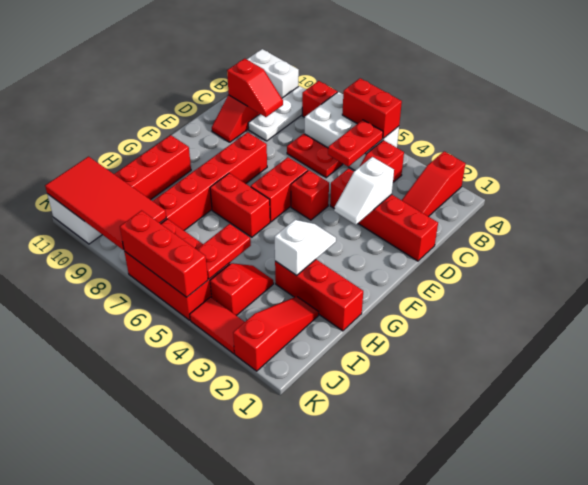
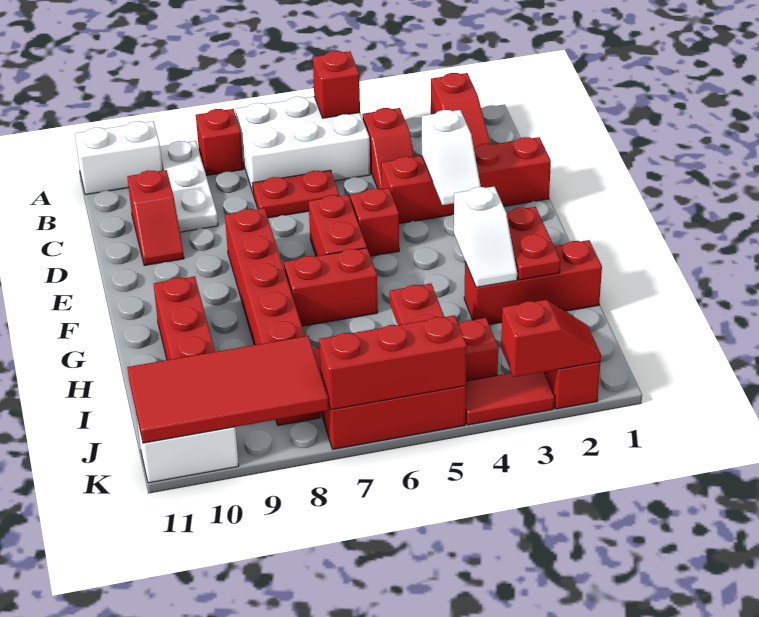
red brick A5:A6 level 2 -> red brick A5 level 2
red plate B5:C5 level 2 -> red plate G2:H2 level 2
red slope C9:C10 level 2 top 10 -> red slope K2:K3 level 2 top 3
white slope G3:H3 level 2 top H -> white slope G3:H3 level 2 top G

